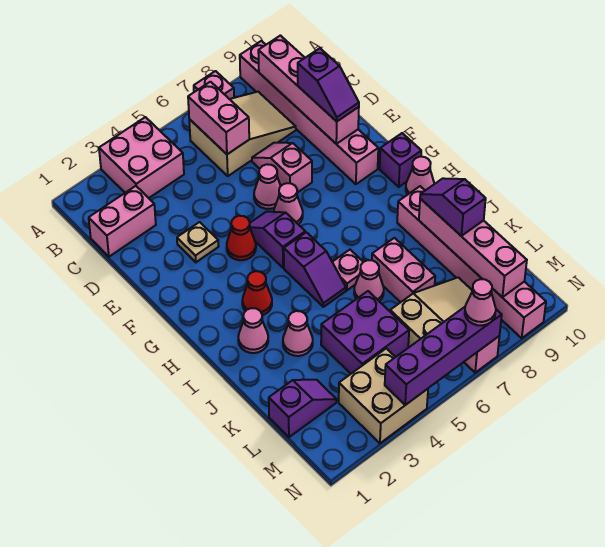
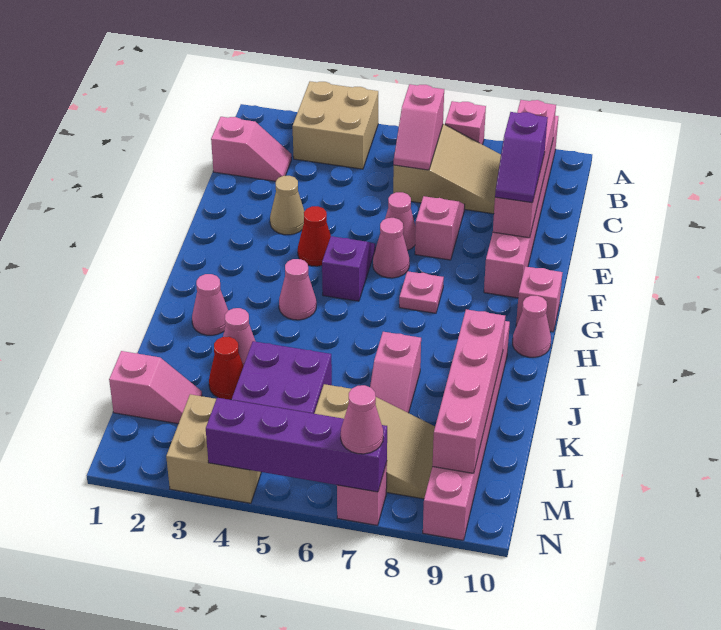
pink brick A3:B4 level 1 -> tan brick A3:B4 level 1
pink brick B6:C6 level 2 -> pink slope B6:C6 level 2 top B
pink brick C1:C2 level 1 -> pink slope C1:C2 level 1 top 1
tan plate E3 level 1 -> tan cone E3 level 1
purple brick G10 level 1 -> pink brick G10 level 1
red cone H3 level 1 -> red cone K3 level 1
purple slope H5:I5 level 1 top H -> none
pink plate I6 level 1 -> pink plate G7 level 1
pink cone J6 level 1 -> pink cone H4 level 1
pink brick J7:K7 level 1 -> pink slope J7:K7 level 1 top J
purple slope J9:K9 level 3 top K -> none
purple slope L1:L2 level 1 top 1 -> pink slope L1:L2 level 1 top 1

